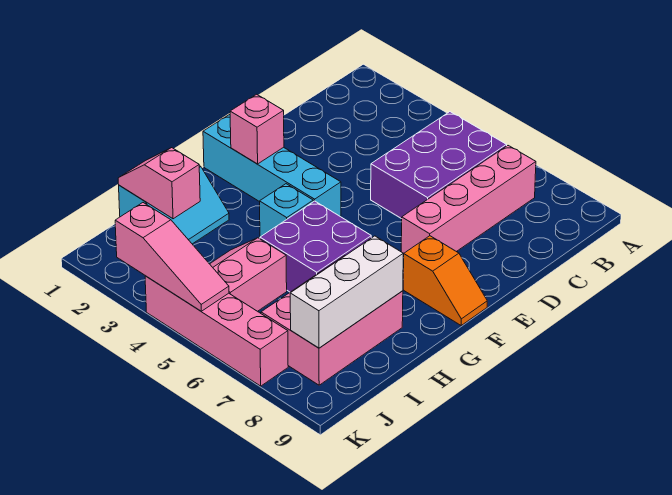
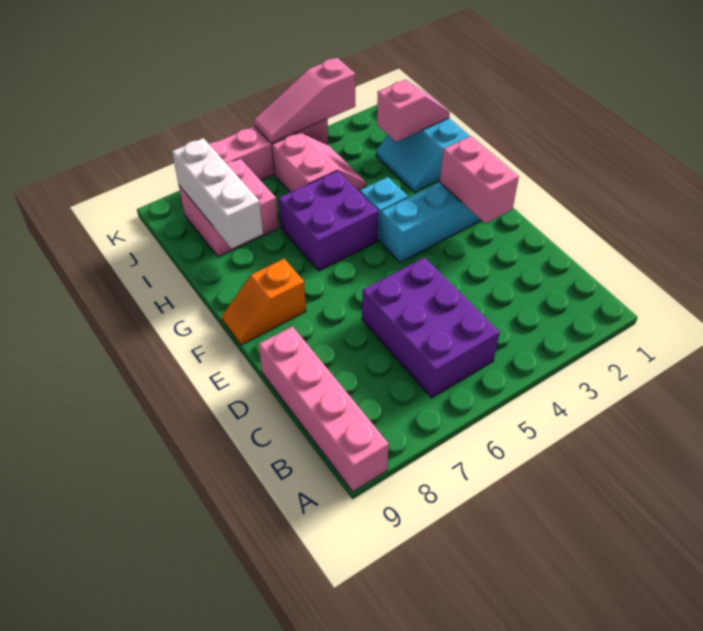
pink brick B7:E7 level 1 -> pink brick A9:D9 level 1
pink brick F2 level 2 -> pink brick E2:F2 level 2
pink brick H7:J8 level 1 -> pink brick I7:J8 level 1

